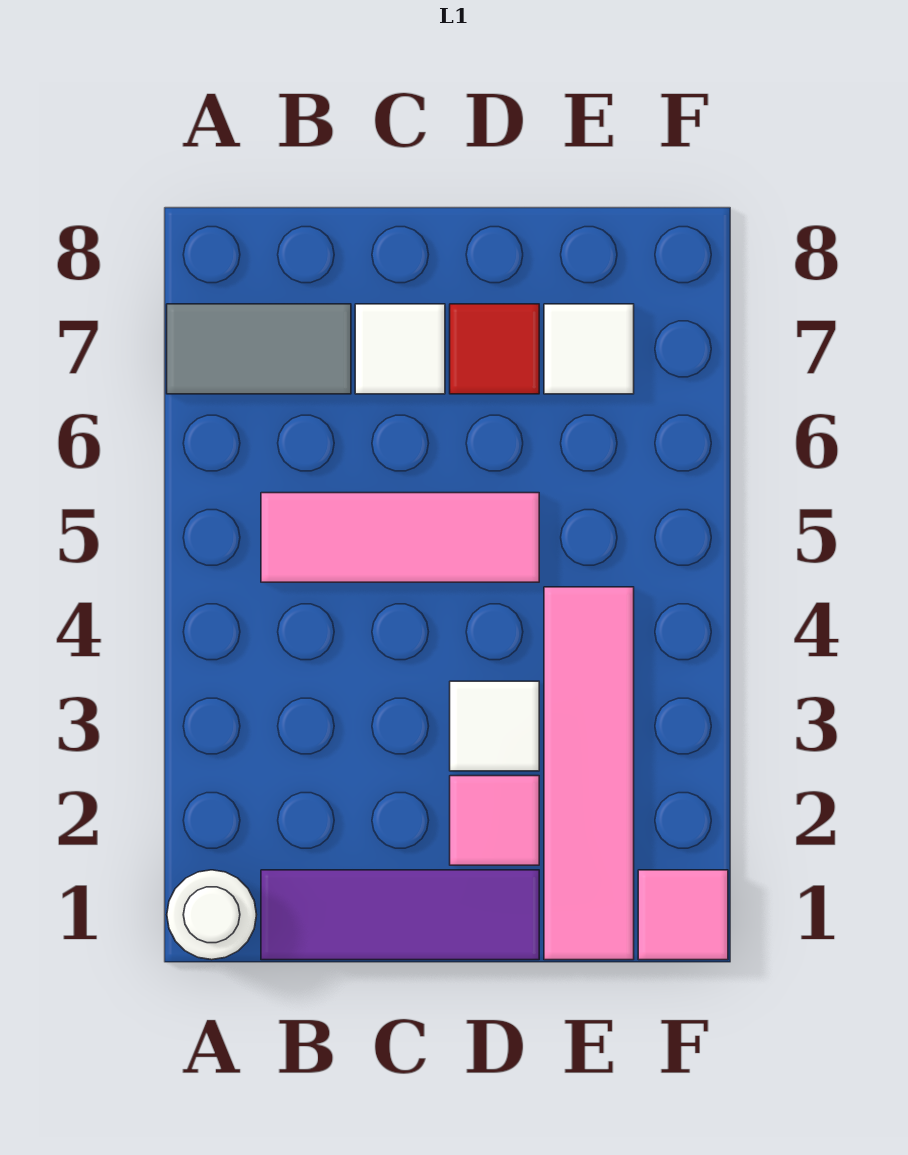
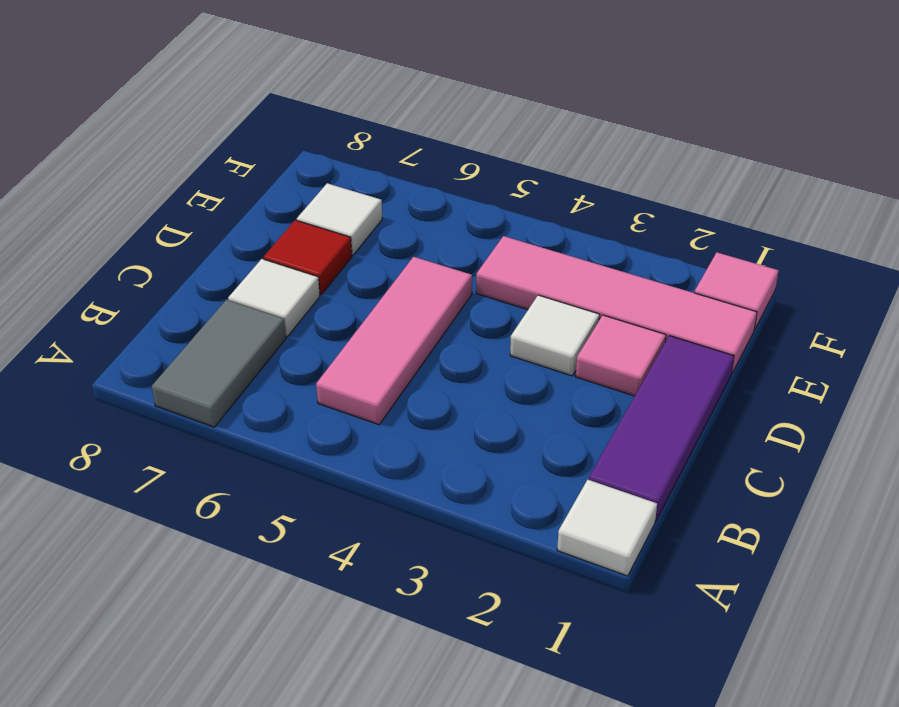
white round brick A1 level 1 -> white tile A1 level 1

